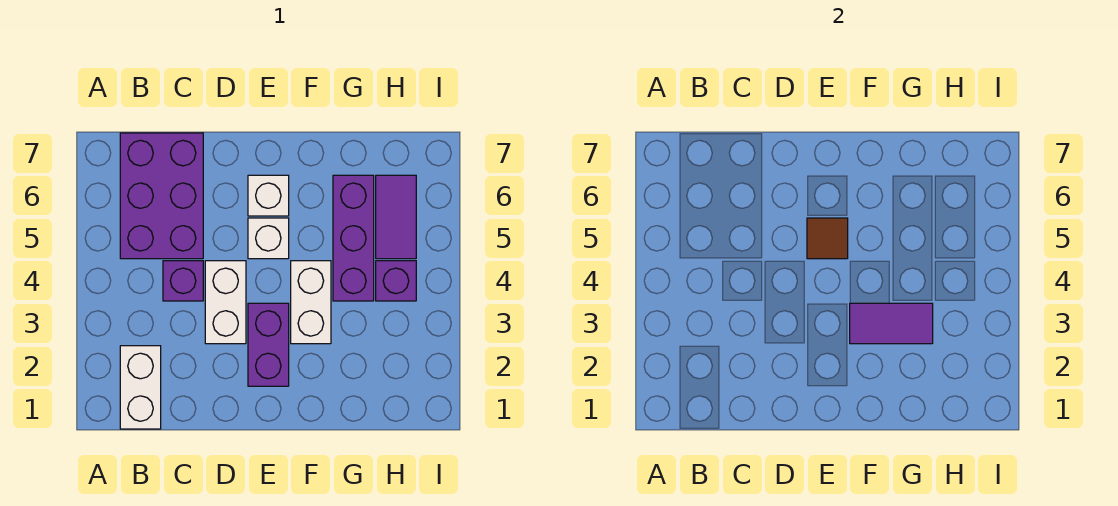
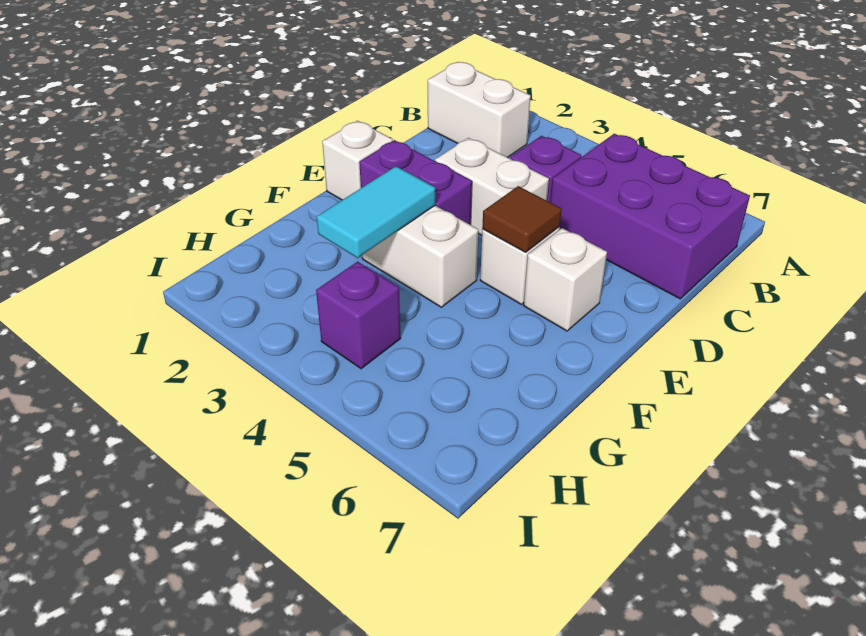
none -> white brick E1 level 1
purple tile F3:G3 level 2 -> cyan tile F3:G3 level 2
purple brick G4:G6 level 1 -> none
purple tile H5:H6 level 1 -> none

